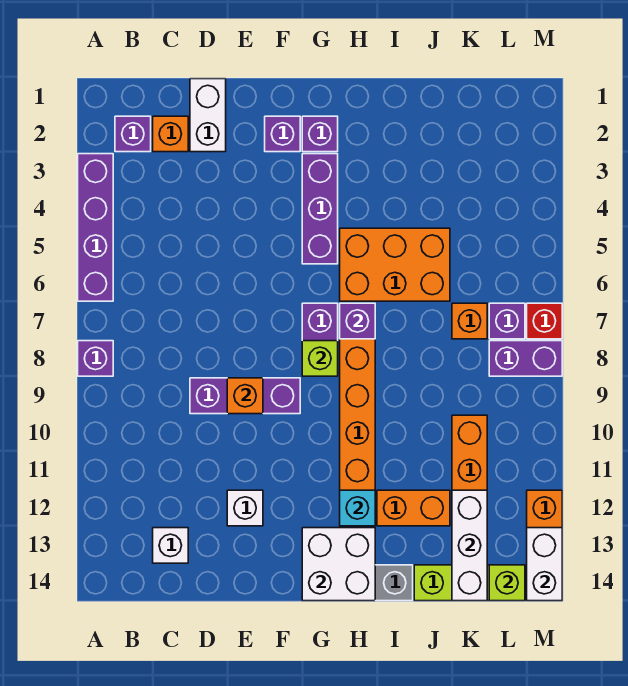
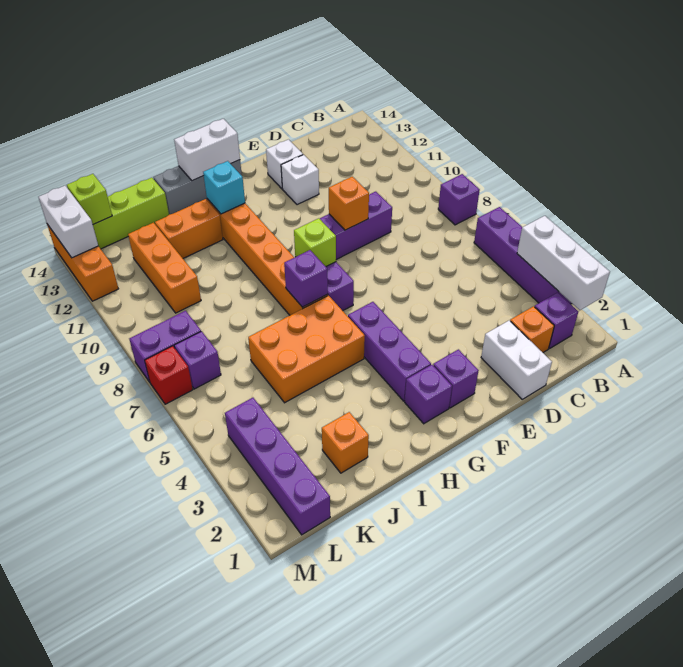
white brick C13 level 1 -> white brick E13 level 1
white brick G13:H14 level 2 -> white brick G14:H14 level 2
orange brick K7 level 1 -> orange brick J2 level 1
white brick K12:K14 level 2 -> white brick A2:A4 level 2
none -> purple brick L1:L4 level 1

